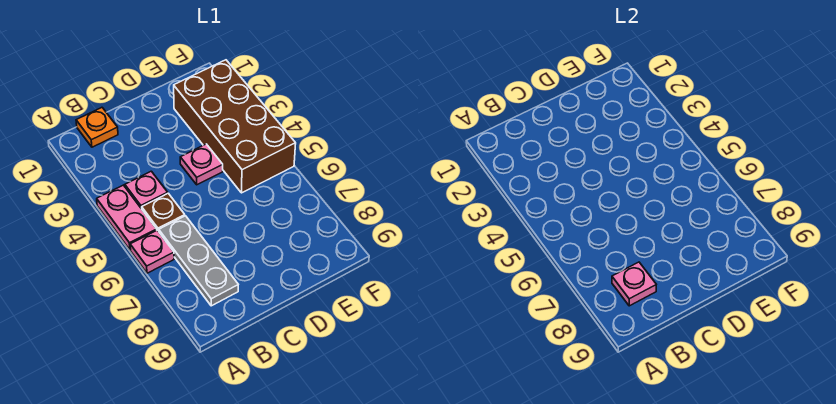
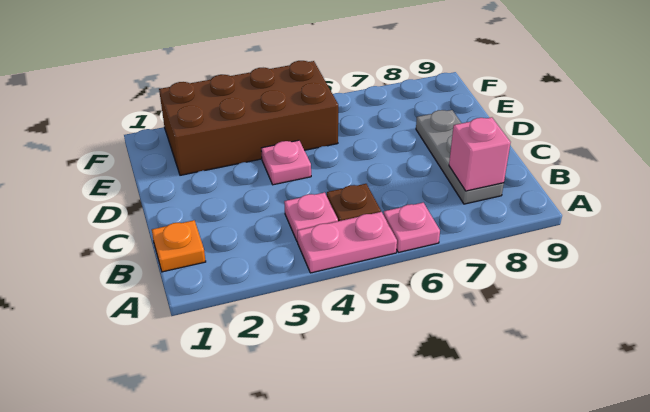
grey plate B6:B8 level 1 -> grey plate B8:D8 level 1
pink plate B8 level 2 -> pink brick B8 level 2

